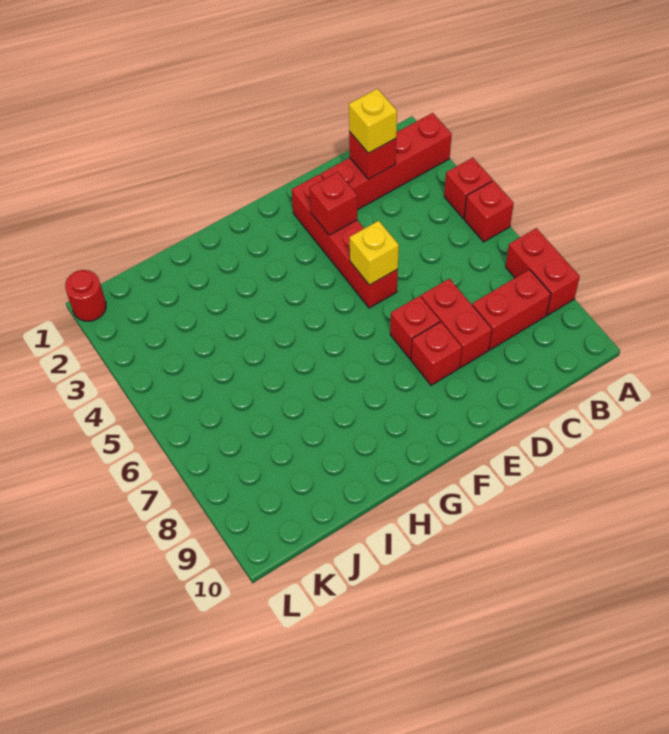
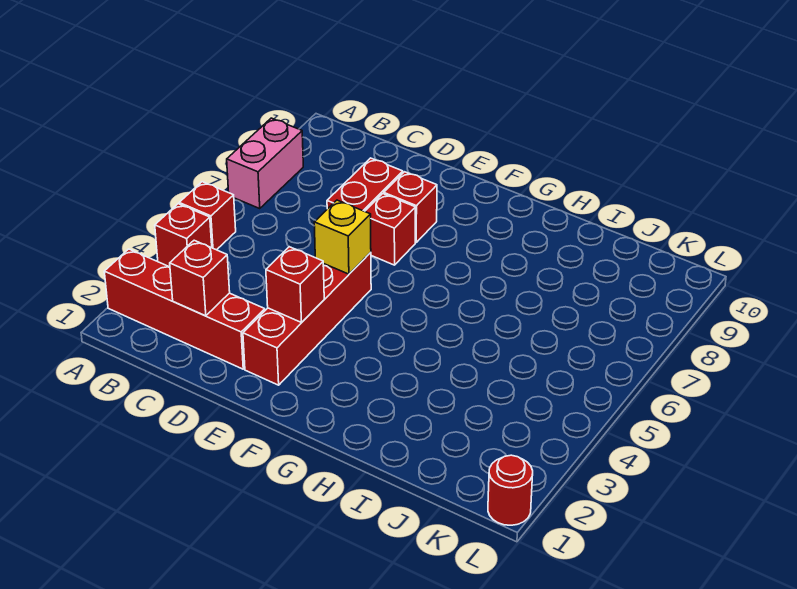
red brick A7:A8 level 1 -> pink brick A7:A8 level 1
red brick B8:C8 level 1 -> none
yellow brick C2 level 3 -> none

